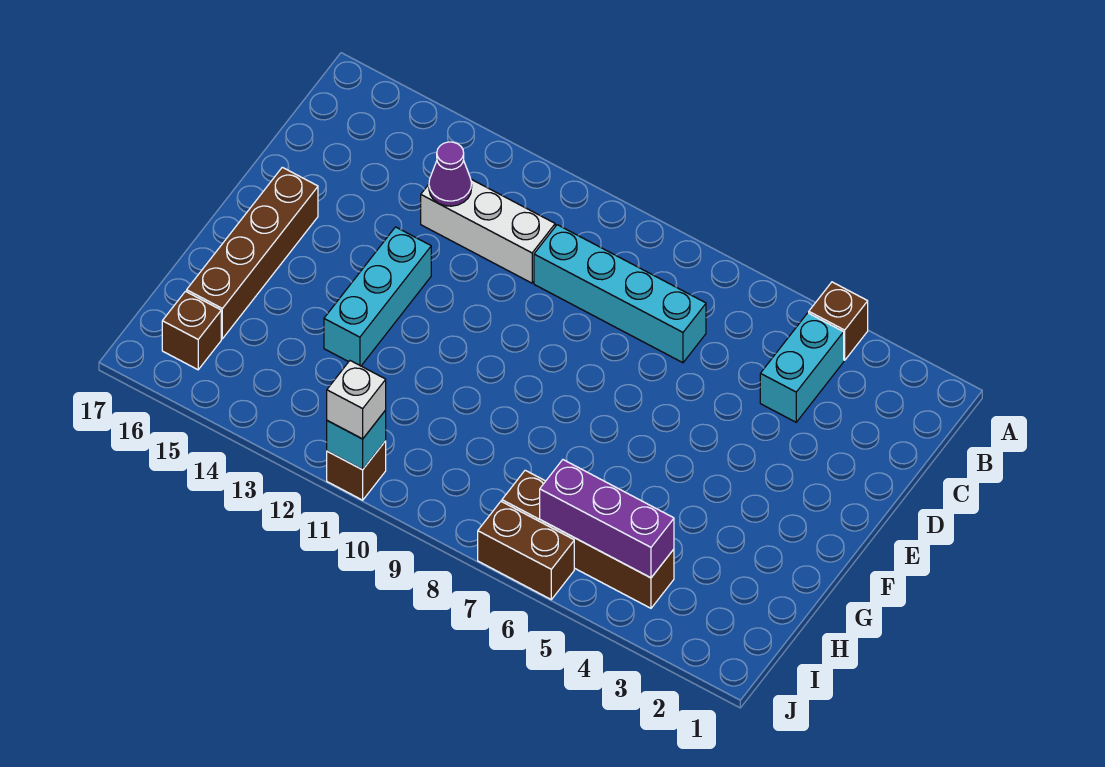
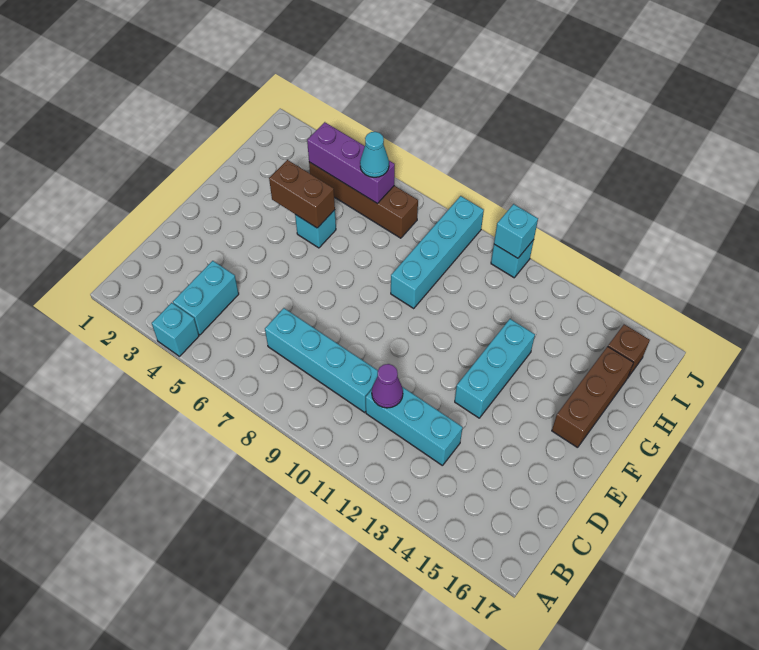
brown brick A4 level 1 -> cyan brick A4 level 1
white brick C11:C13 level 1 -> cyan brick C11:C13 level 1
purple cone C13 level 2 -> purple cone C11 level 2
brown brick E16:H16 level 1 -> brown brick F16:H16 level 1
none -> cyan brick G5 level 1
none -> cyan brick G9:J9 level 1
none -> cyan cone I6 level 3
brown brick J6:J7 level 1 -> brown brick G4:G5 level 2
brown brick J11 level 1 -> cyan brick J11 level 1
white brick J11 level 3 -> none

